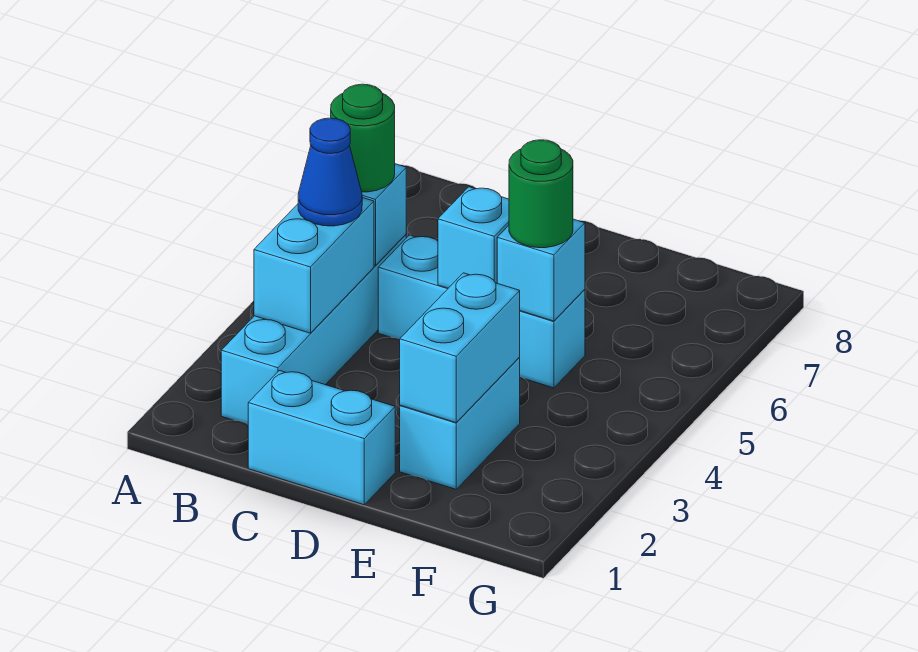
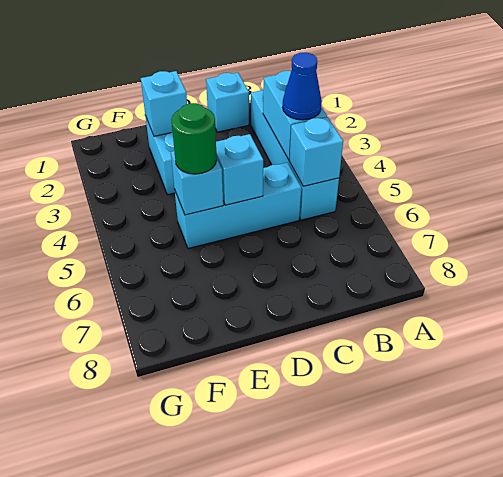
green round brick B5 level 3 -> none
cyan brick C1:D1 level 1 -> cyan brick C1 level 1
cyan brick E2:E3 level 2 -> cyan brick E2 level 2

